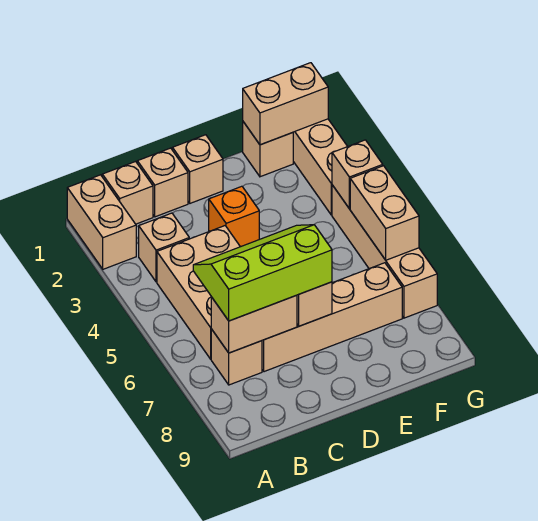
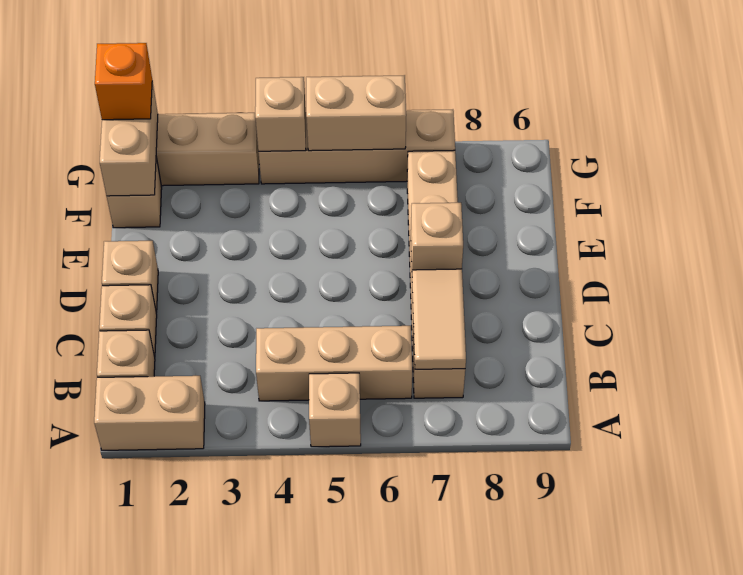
tan brick B3 level 1 -> tan brick A5 level 1
tan brick B4:C6 level 1 -> tan brick B4:B6 level 1
lime slope B6:D7 level 3 top 7 -> none
tan brick B7:C7 level 2 -> tan tile B7:C7 level 2
orange brick D3 level 1 -> orange brick G1 level 3

